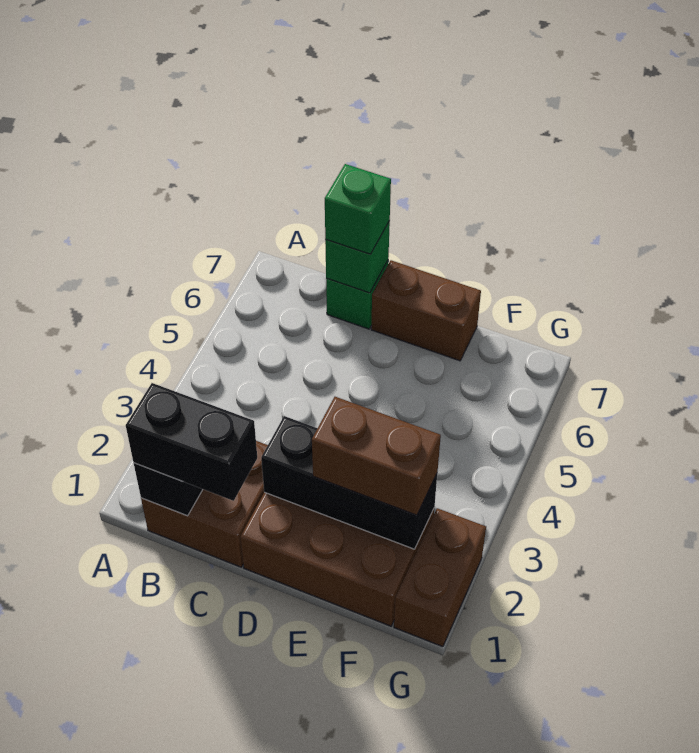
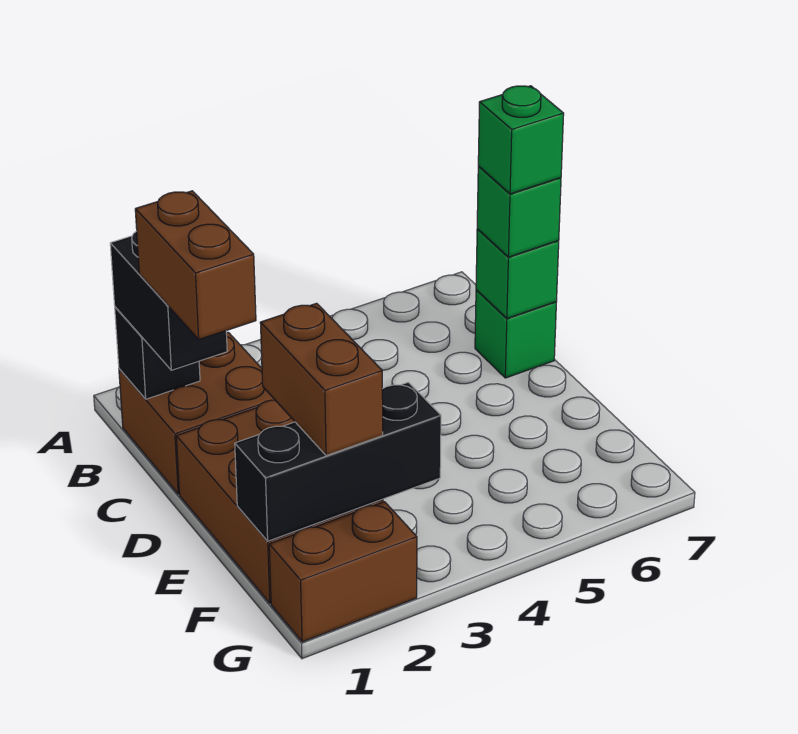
none -> green brick C7 level 4
black brick D2:F2 level 2 -> black brick F1:F3 level 2
brown brick D7:E7 level 1 -> brown brick C1:D1 level 4

